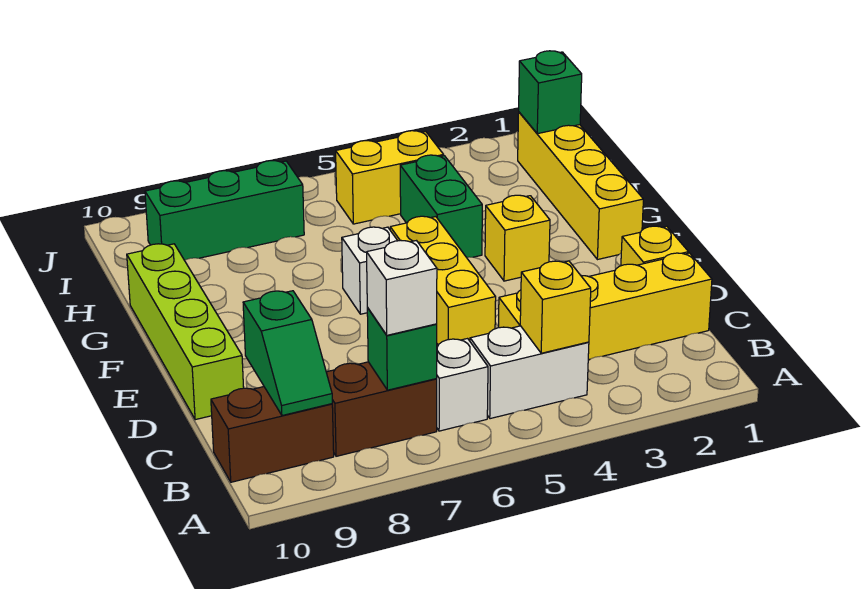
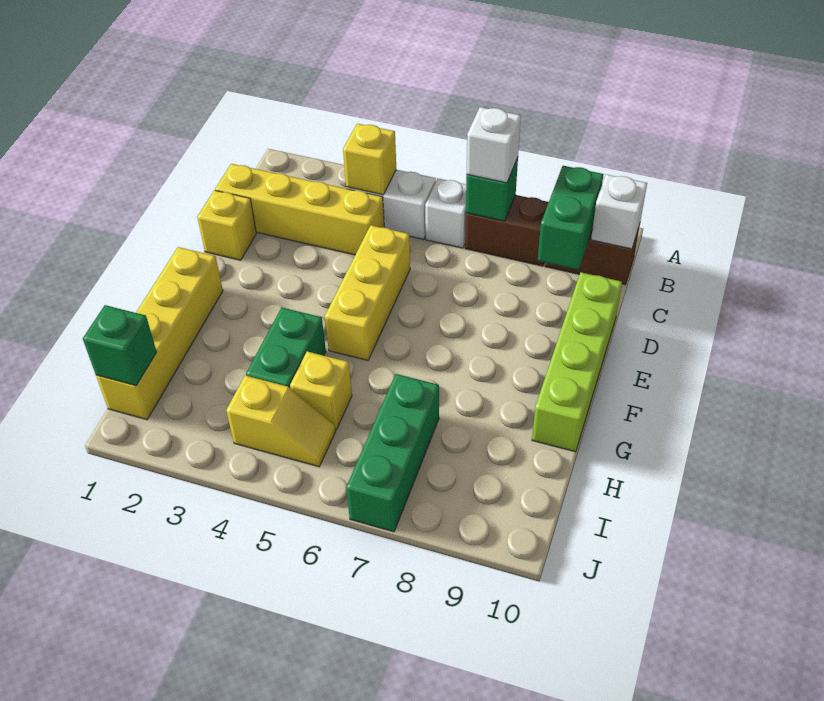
green slope B9:C9 level 2 top C -> green brick B9:C9 level 2
yellow brick F3 level 1 -> yellow brick H5 level 1
white brick F6 level 1 -> white brick B10 level 2
yellow brick I4:I5 level 1 -> yellow slope I4:I5 level 1 top 4
green brick I7:I9 level 1 -> green brick H7:J7 level 1

